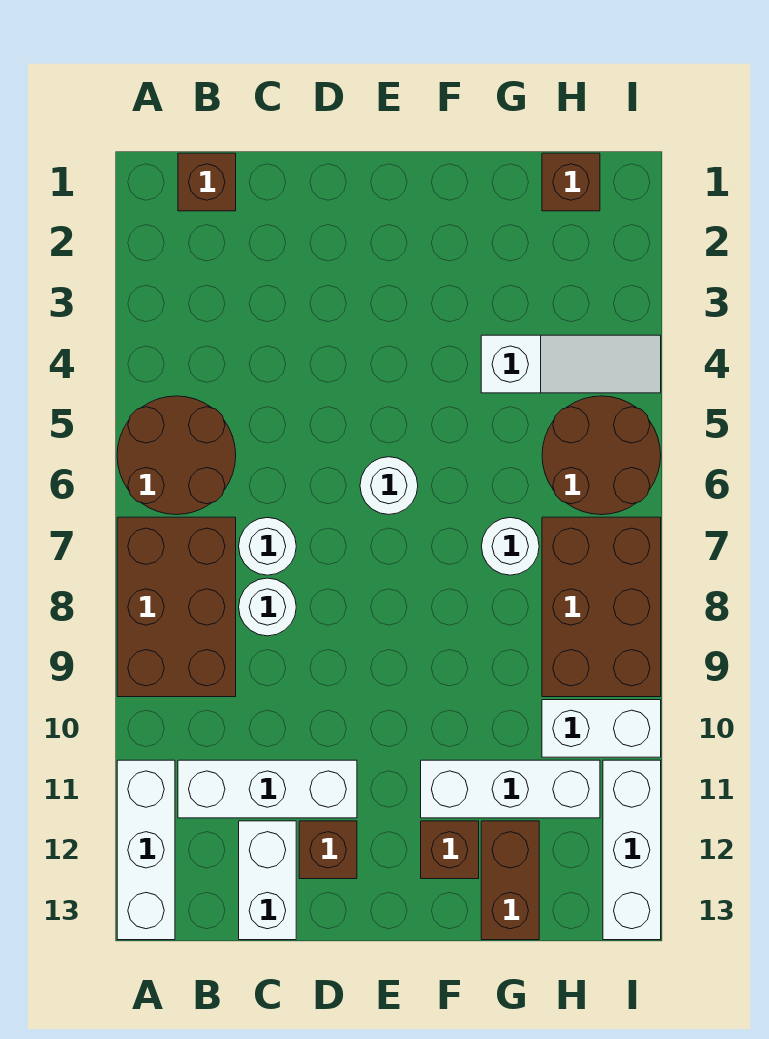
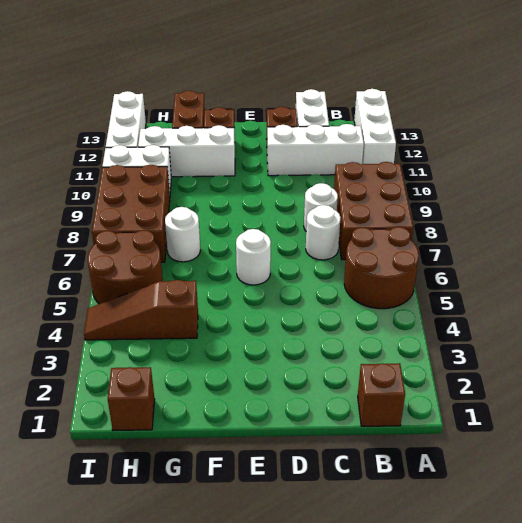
white slope G4:I4 level 1 top G -> brown slope G4:I4 level 1 top G

